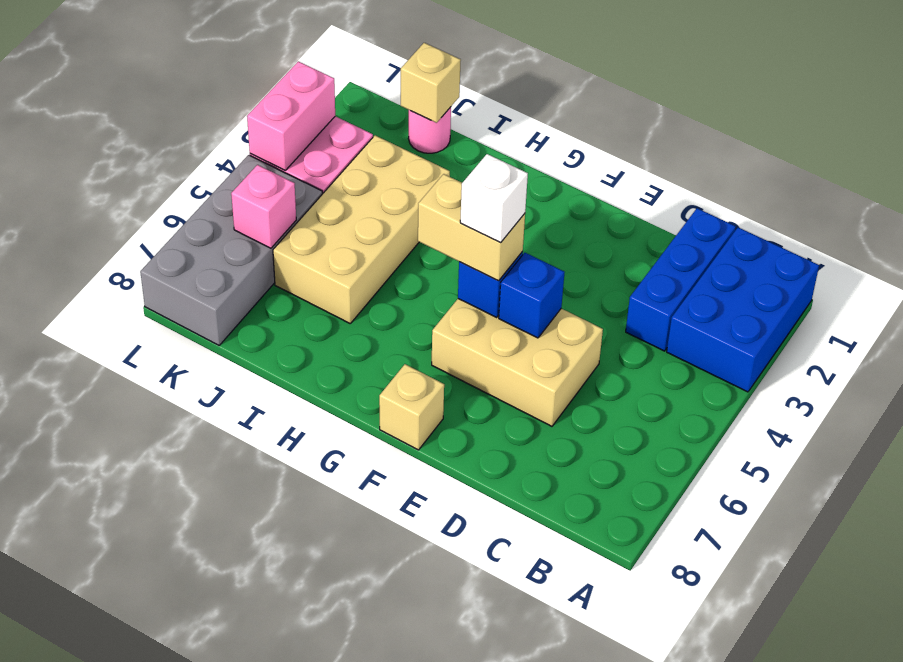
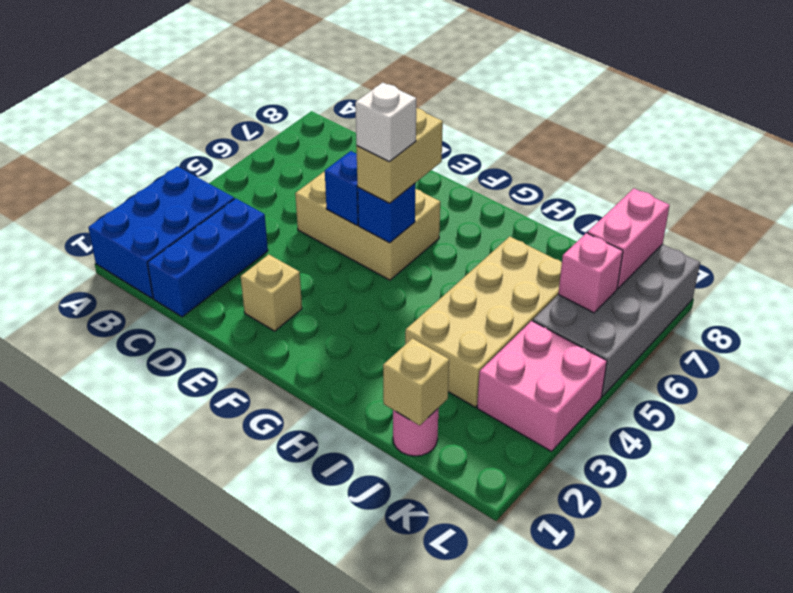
tan brick F5:G5 level 3 -> tan brick F5:F6 level 3
tan brick F8 level 1 -> tan brick E2 level 1
pink brick L3:L4 level 2 -> pink brick K7:K8 level 2

